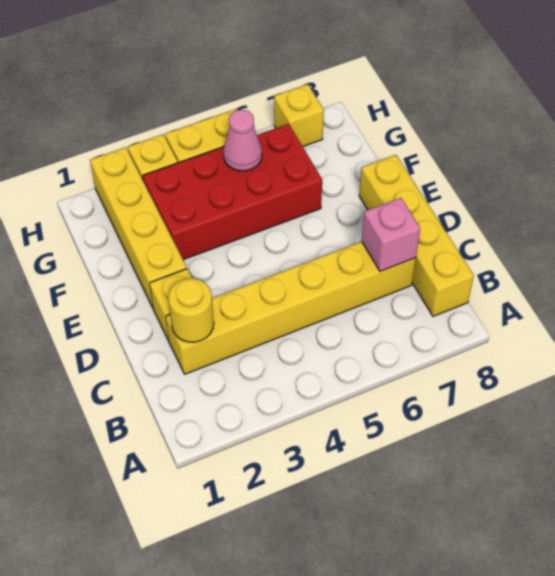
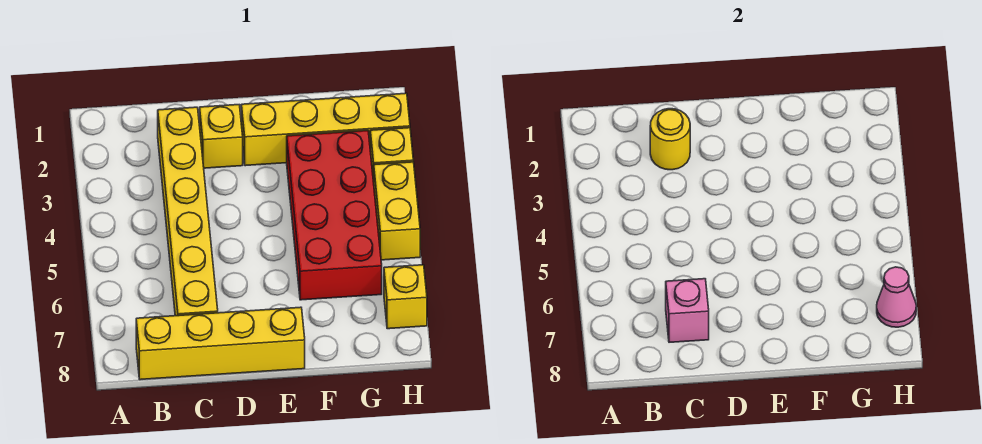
pink cone G5 level 2 -> pink cone H7 level 2

